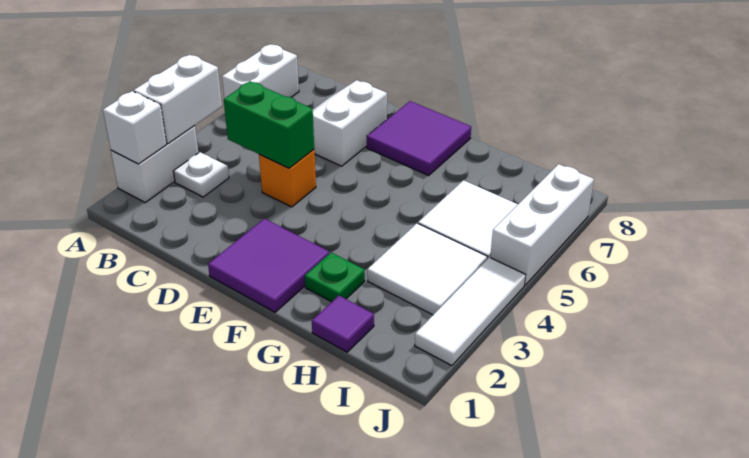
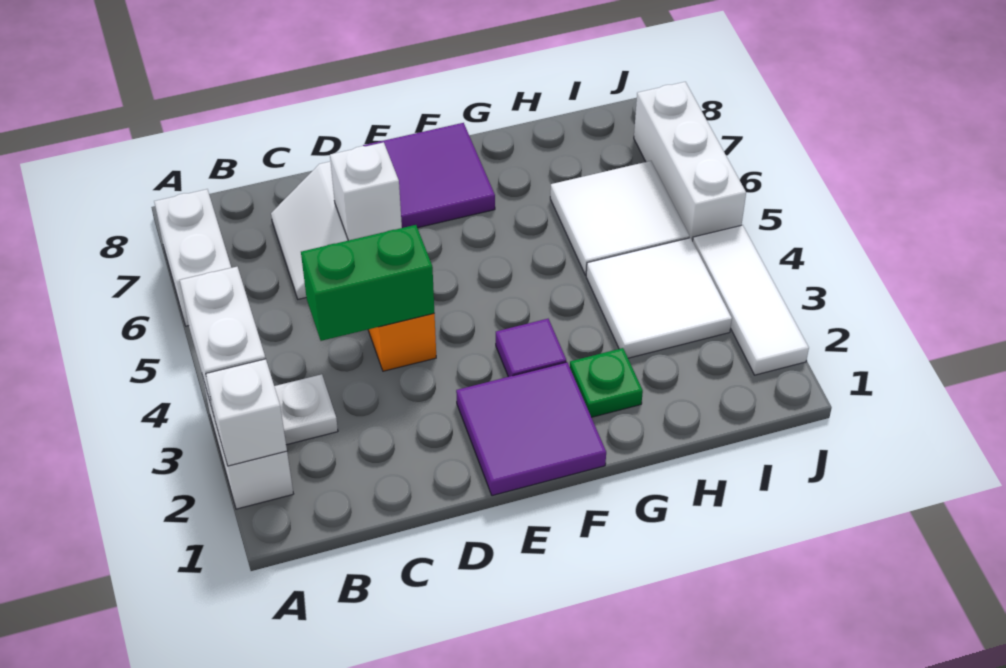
none -> white brick D6 level 2
purple tile H1 level 1 -> purple tile F3 level 1

